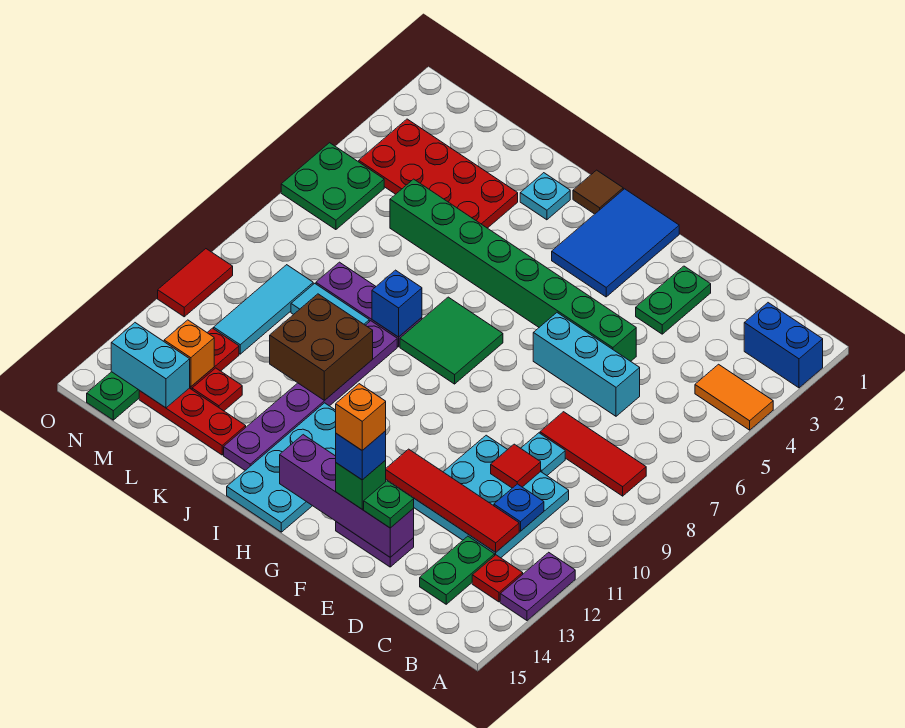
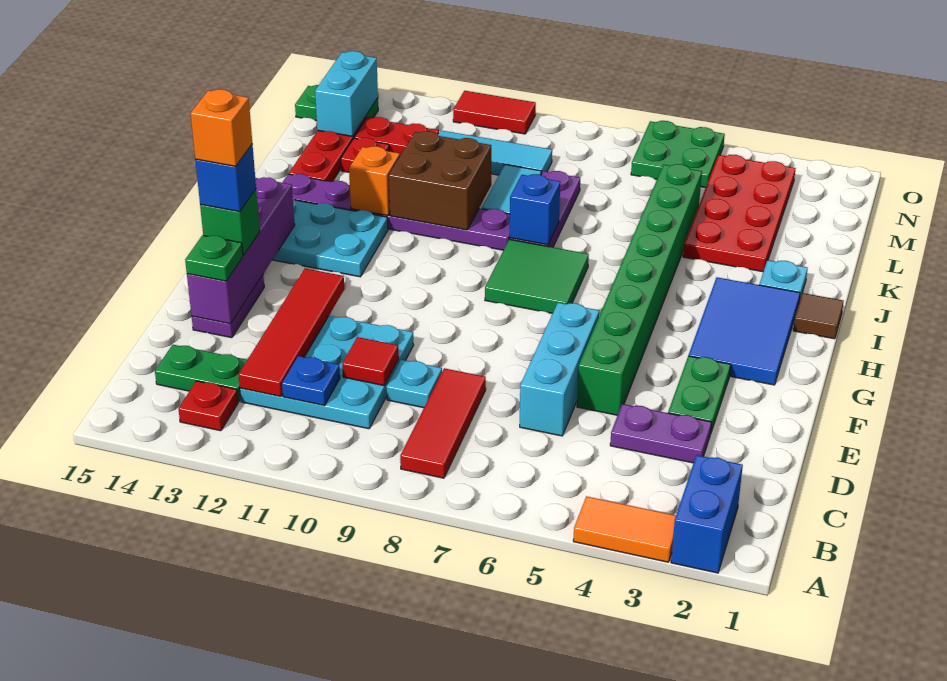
orange tile A4:B4 level 1 -> orange tile A3:A4 level 1
purple plate A12:A13 level 1 -> purple plate D3:D4 level 1
green plate E2:E3 level 1 -> green plate E3:F3 level 1
blue tile G1:H3 level 1 -> blue tile G2:I3 level 1
orange brick M13 level 2 -> orange brick J12 level 2

